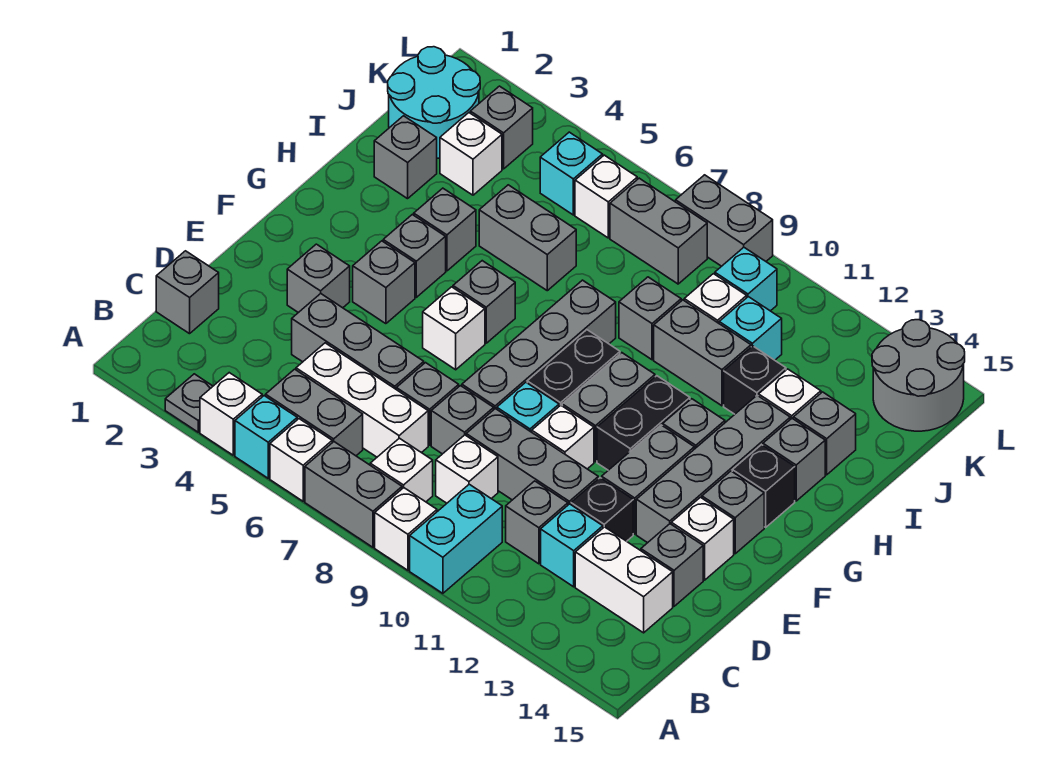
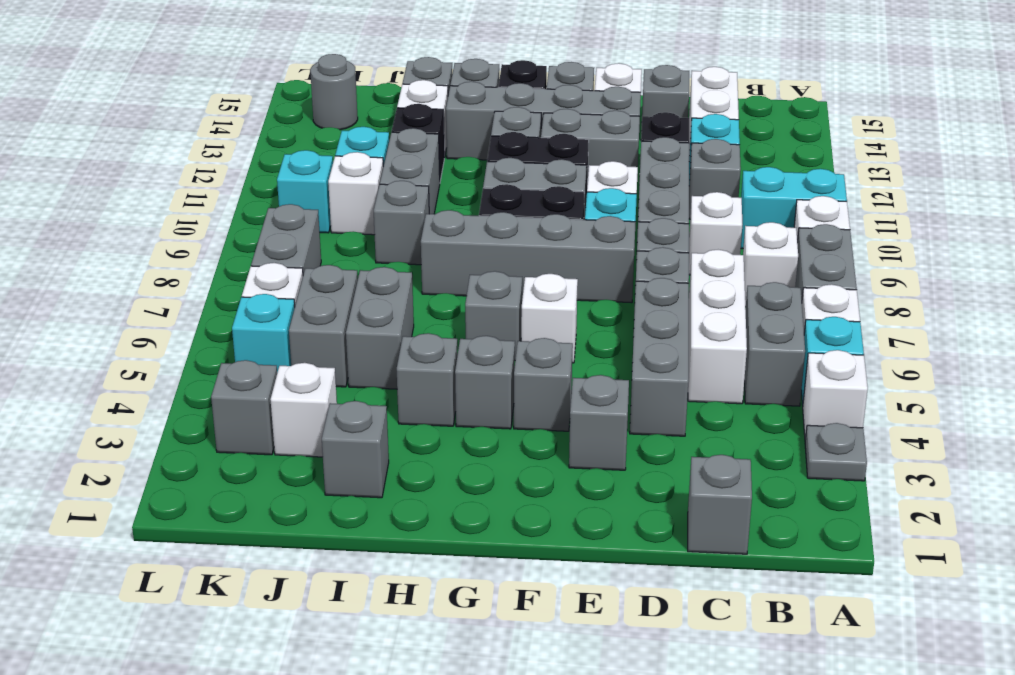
cyan round brick J1:K2 level 1 -> none
grey round brick K14:L15 level 1 -> grey round brick K14 level 1
grey brick L8:L9 level 1 -> grey brick J5:J6 level 1

